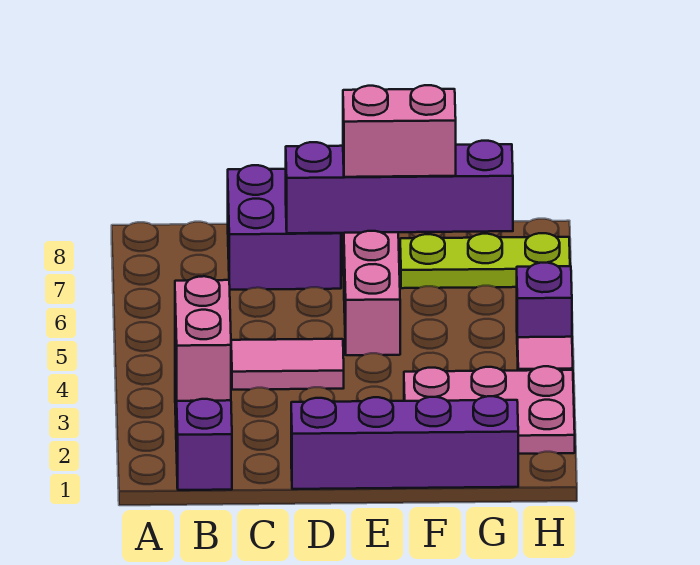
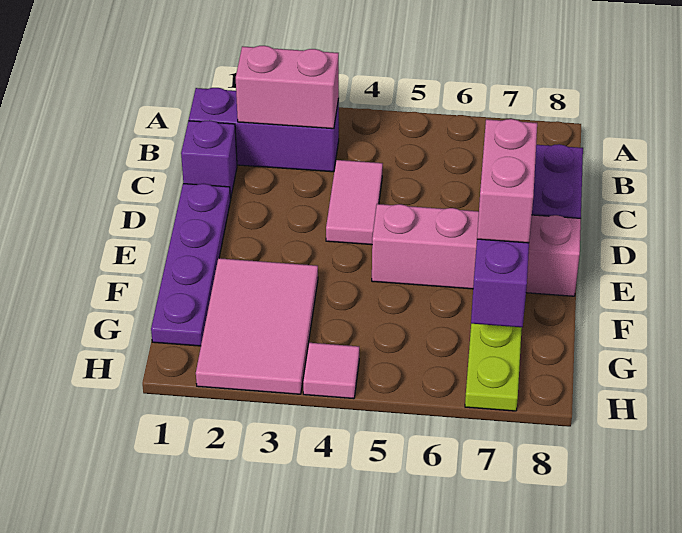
purple brick D1:G1 level 1 -> purple plate D1:G1 level 1
pink plate F2:H3 level 1 -> pink tile F2:H3 level 1
purple brick H5 level 1 -> purple brick C1 level 1

